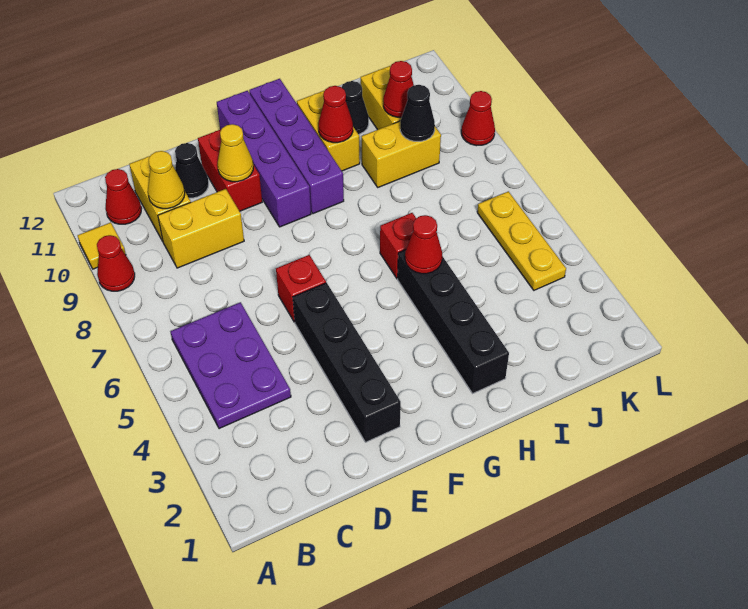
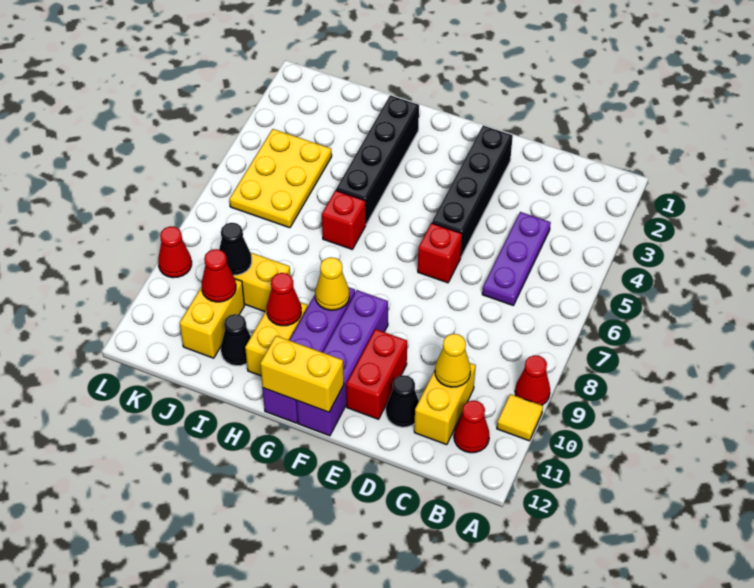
purple plate B4:C6 level 1 -> purple plate C4:C6 level 1
yellow brick C9:D9 level 1 -> yellow brick F12:G12 level 2
yellow cone E10 level 2 -> yellow cone G9 level 2
red cone H5 level 2 -> none
yellow plate K4:K6 level 1 -> yellow plate J4:K6 level 1

